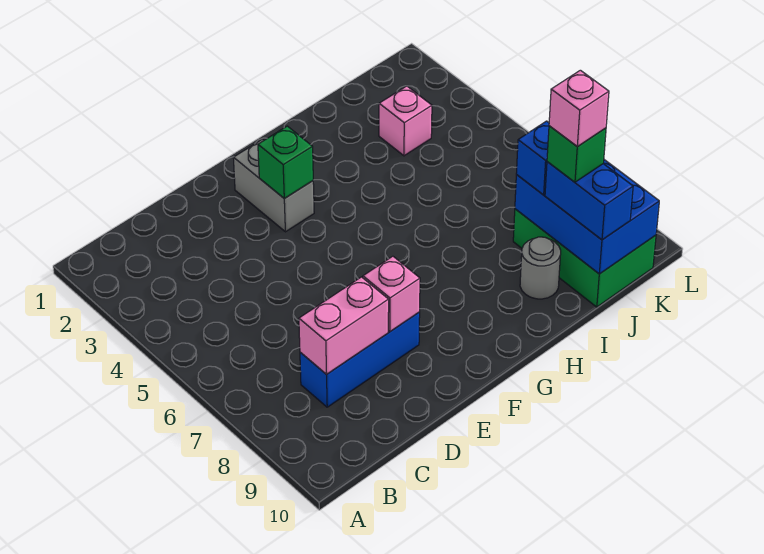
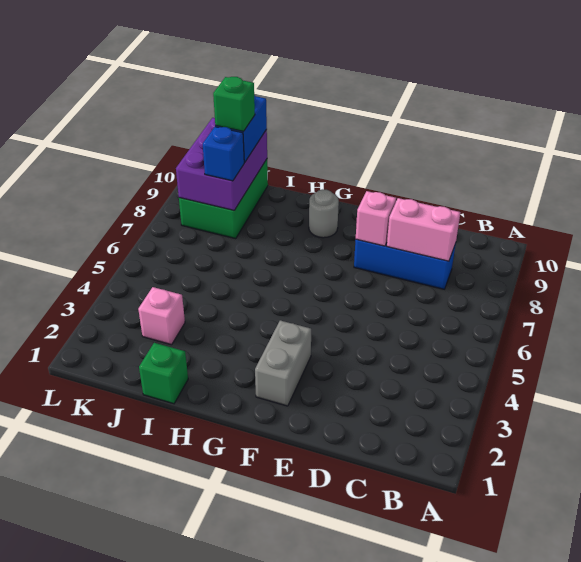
green brick F3 level 2 -> green brick I1 level 1
grey round brick I9 level 1 -> grey round brick G9 level 1
blue brick J8:K10 level 2 -> purple brick J8:K10 level 2
pink brick J9 level 5 -> none

